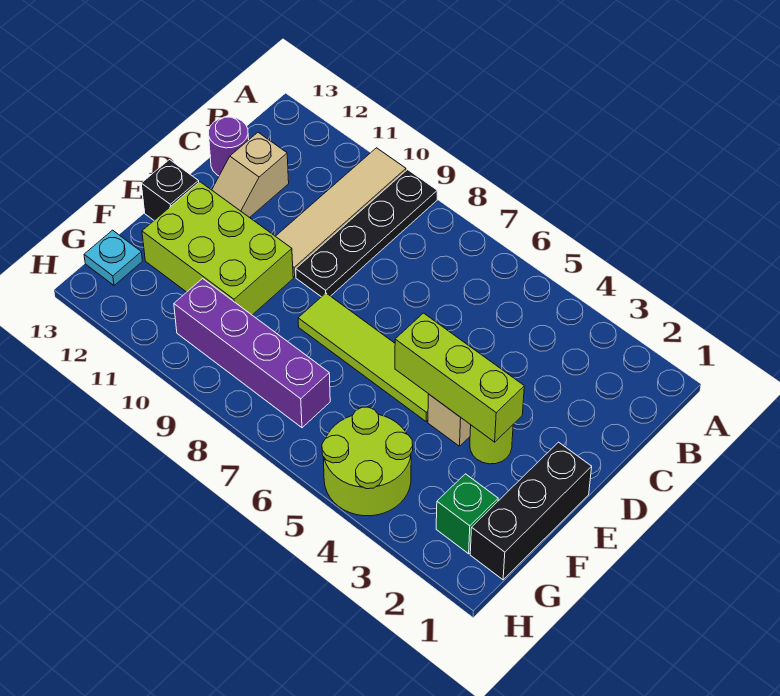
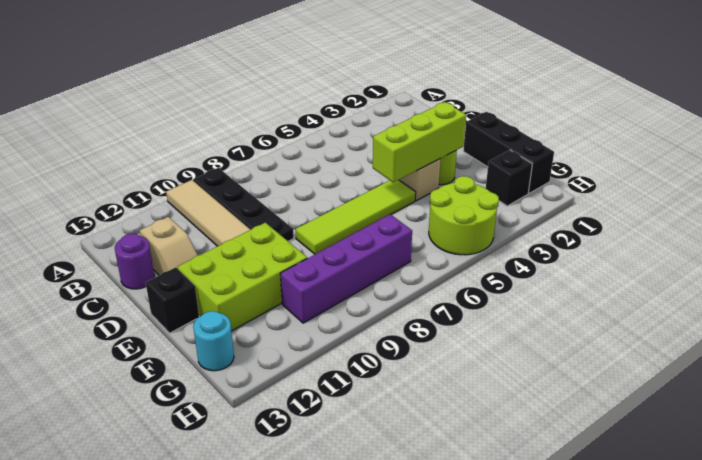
green brick G2 level 1 -> black brick G2 level 1
cyan plate G13 level 1 -> cyan round brick G13 level 1

